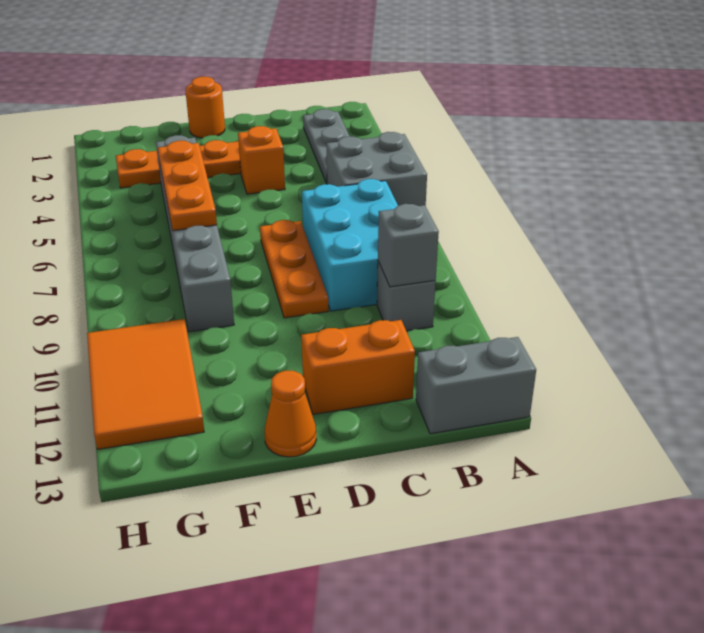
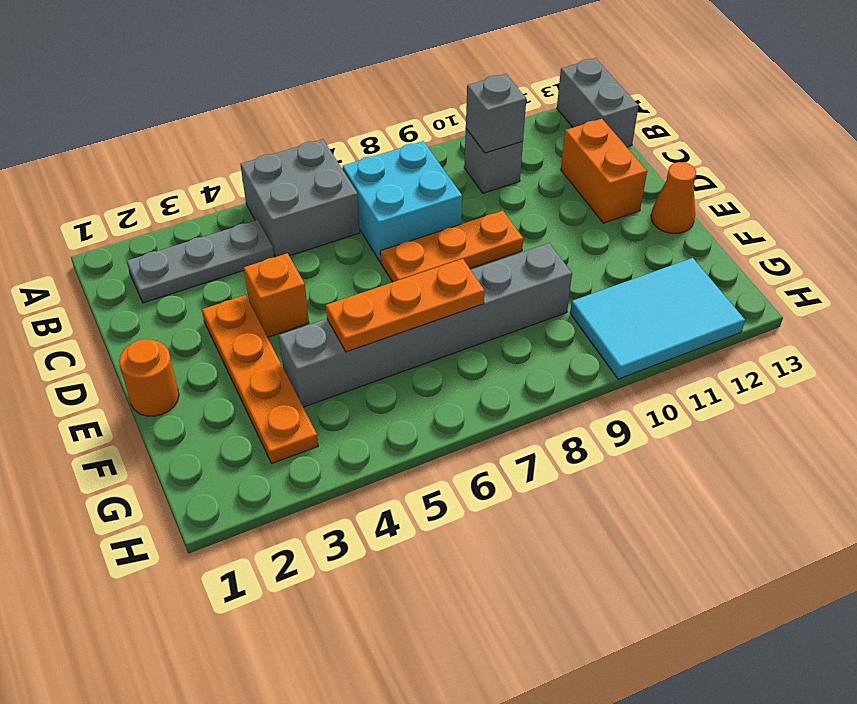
cyan brick B7:C9 level 1 -> cyan brick B7:C8 level 1
orange tile G10:H12 level 1 -> cyan tile G10:H12 level 1

